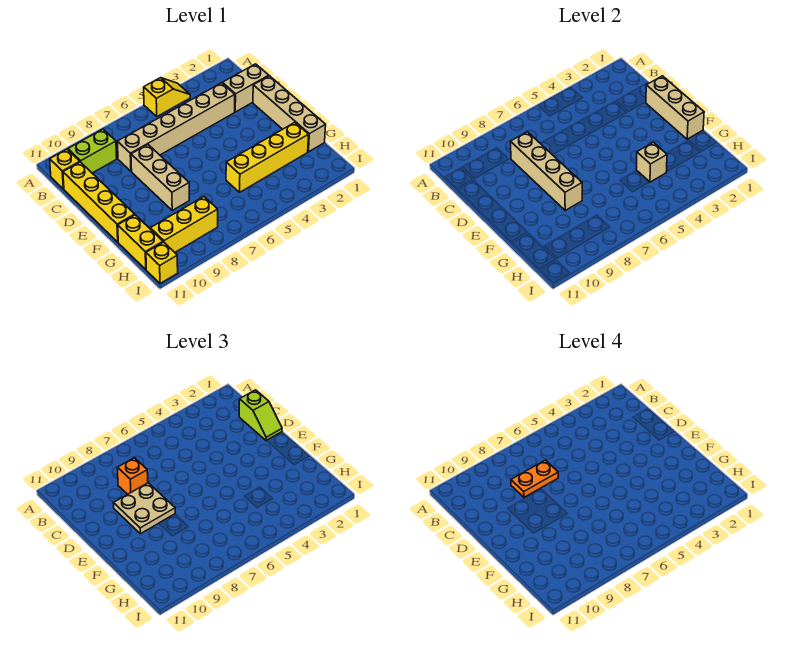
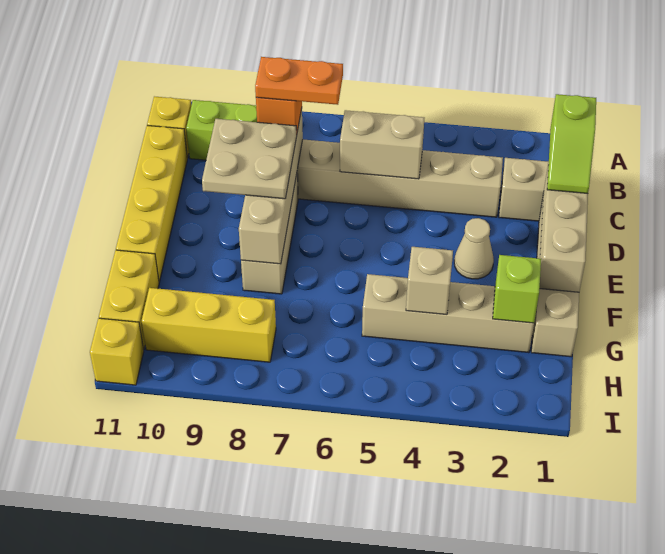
yellow slope A4:A5 level 1 top 5 -> none
none -> tan brick C5:C6 level 2
none -> tan cone E3 level 1
yellow brick G2:G5 level 1 -> tan brick G2:G5 level 1
none -> lime brick G2 level 2

